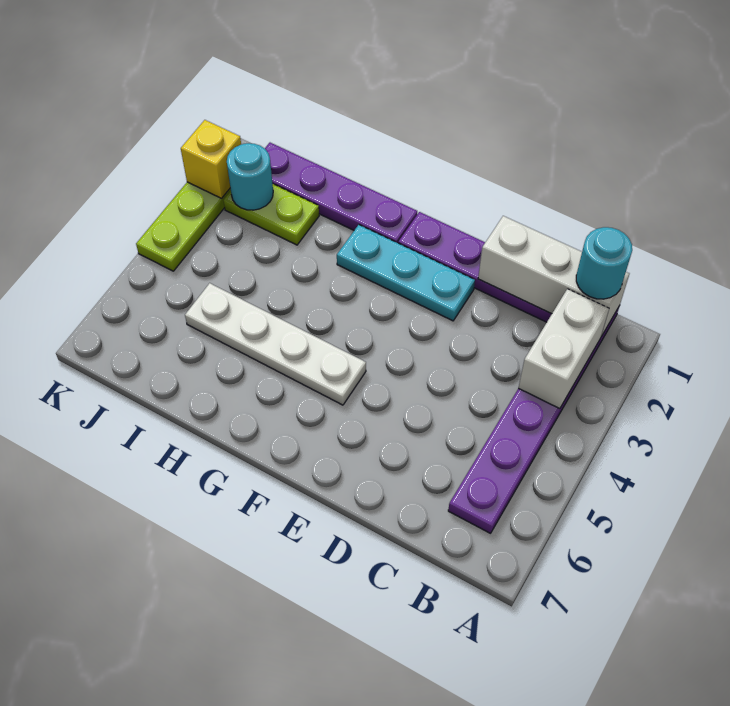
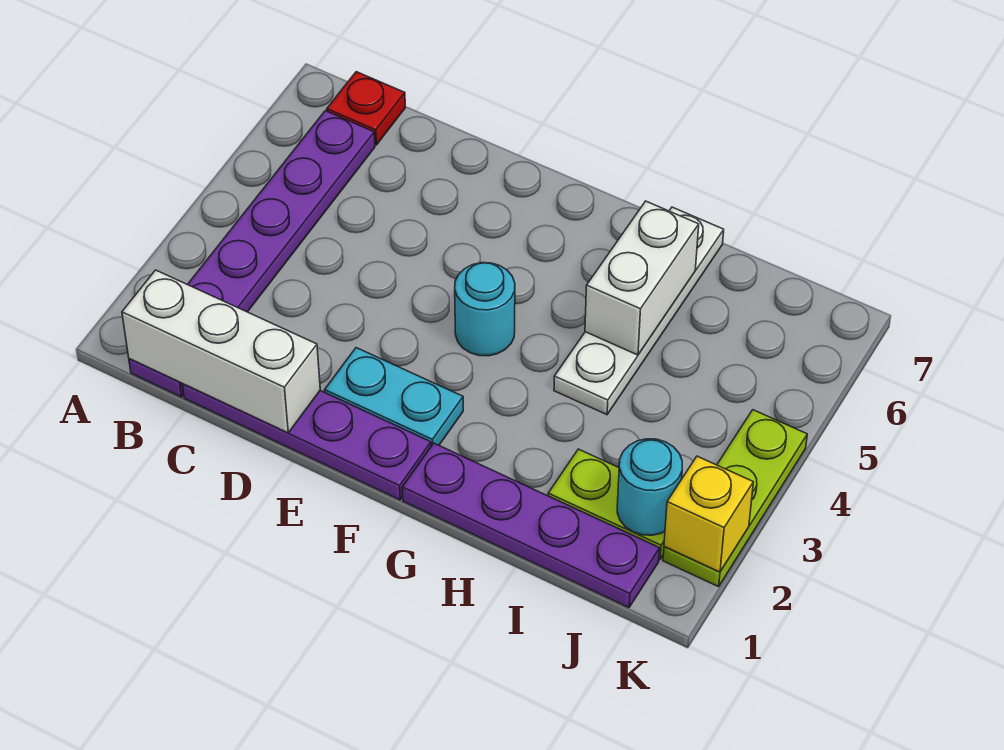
cyan round brick B1 level 3 -> cyan round brick F4 level 1
white brick B2:B3 level 2 -> white brick H5:H6 level 2
none -> red plate B7 level 1
cyan plate E2:G2 level 1 -> cyan plate E2:F2 level 1
white plate F5:I5 level 1 -> white plate H4:H7 level 1

